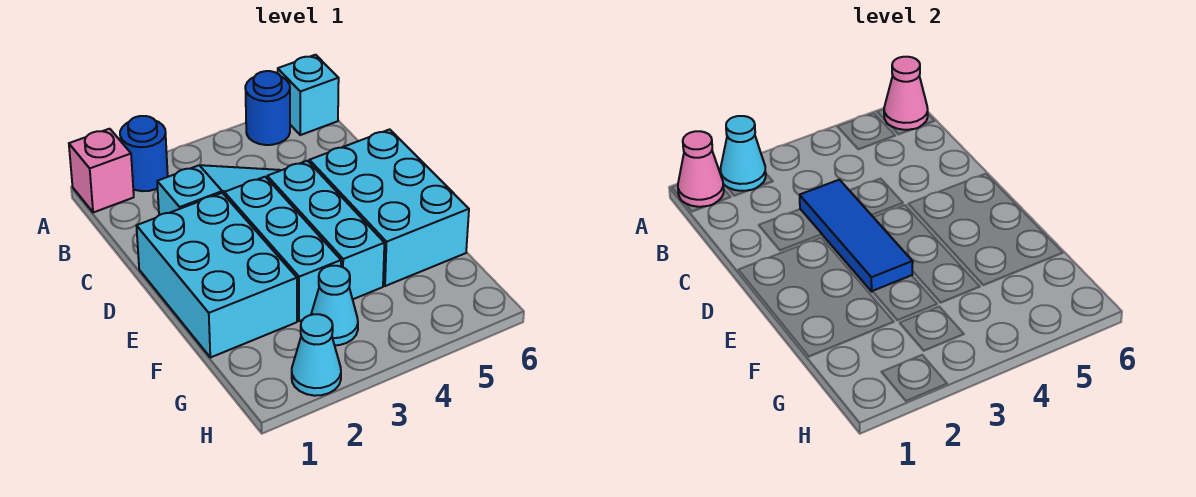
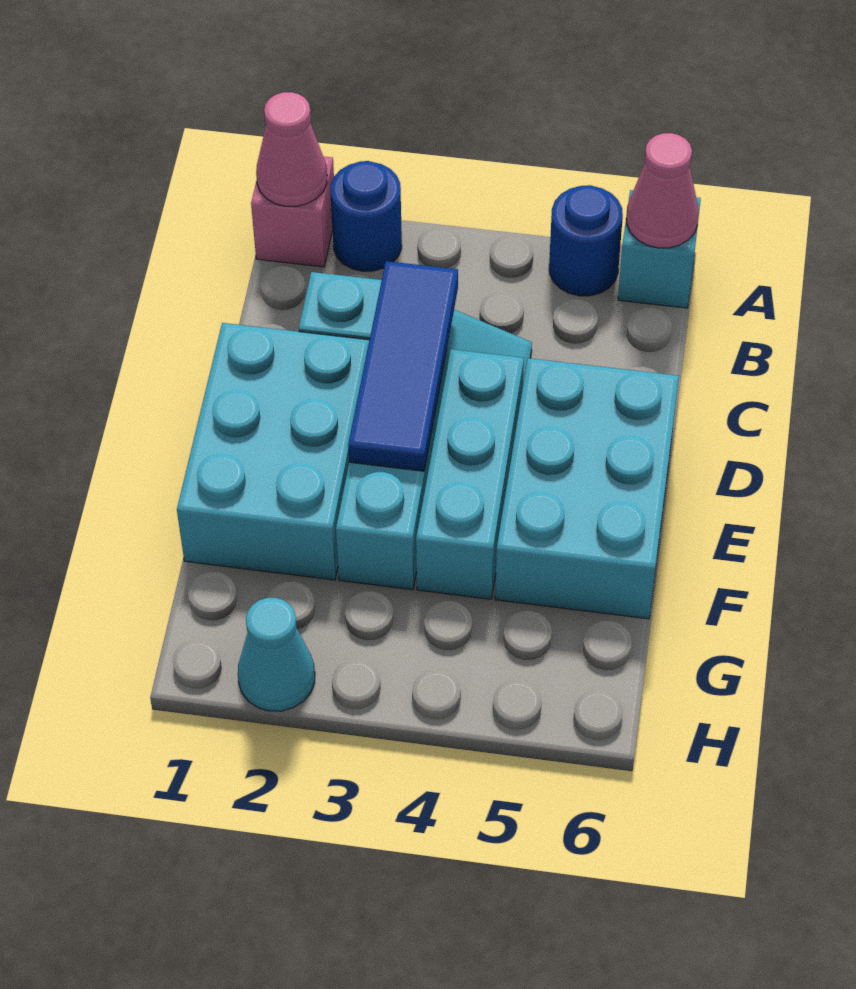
cyan cone A2 level 2 -> none
cyan cone G3 level 1 -> none

